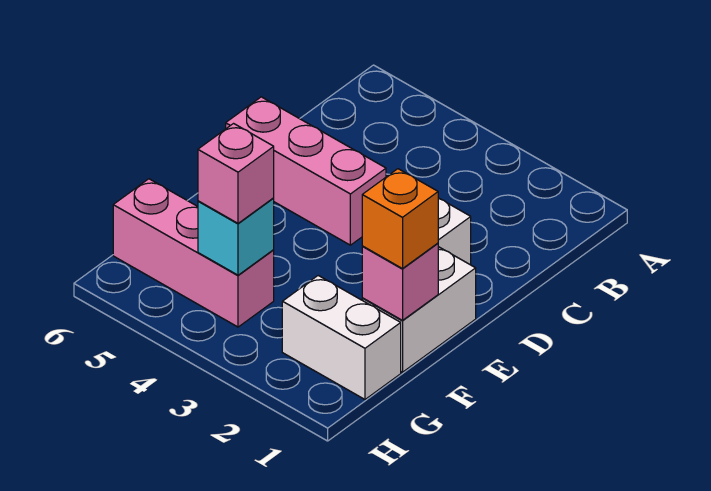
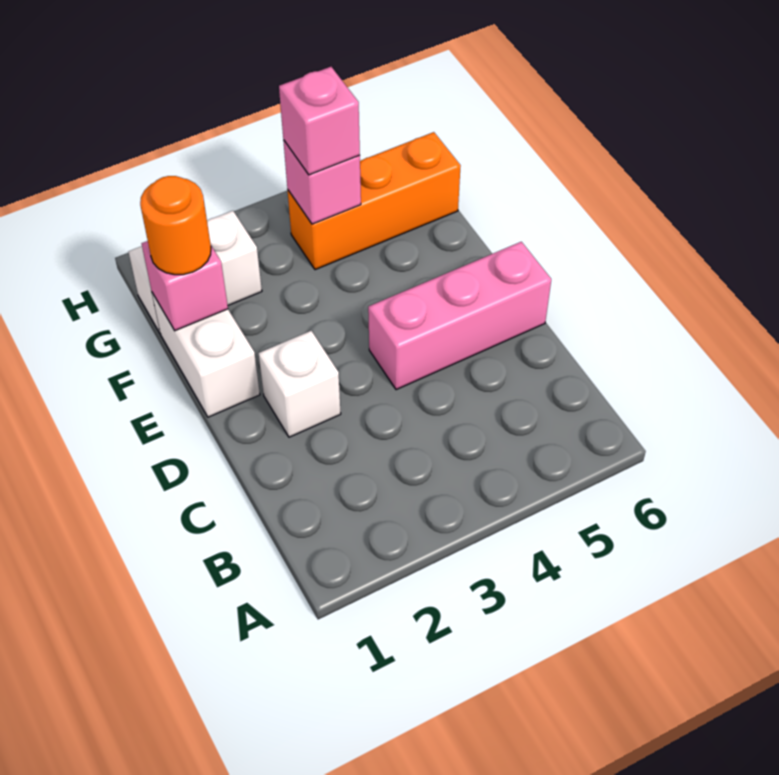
orange brick F1 level 3 -> orange round brick F1 level 3
pink brick G4:G6 level 1 -> orange brick G4:G6 level 1
cyan brick G4 level 2 -> pink brick G4 level 2

